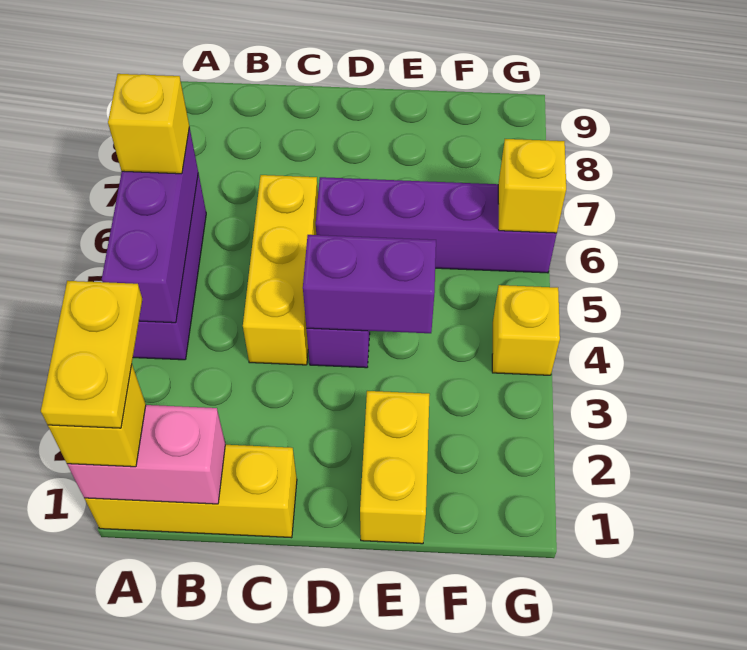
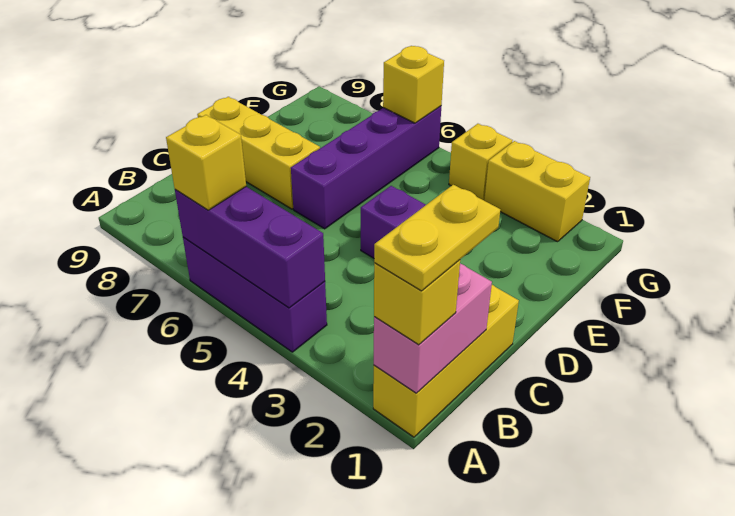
yellow plate A1:A2 level 4 -> yellow plate A1:B1 level 4
yellow brick C4:C6 level 1 -> yellow brick D7:D9 level 1
purple brick D4:E4 level 2 -> none
yellow brick E1:E2 level 1 -> yellow brick G2:G3 level 1

